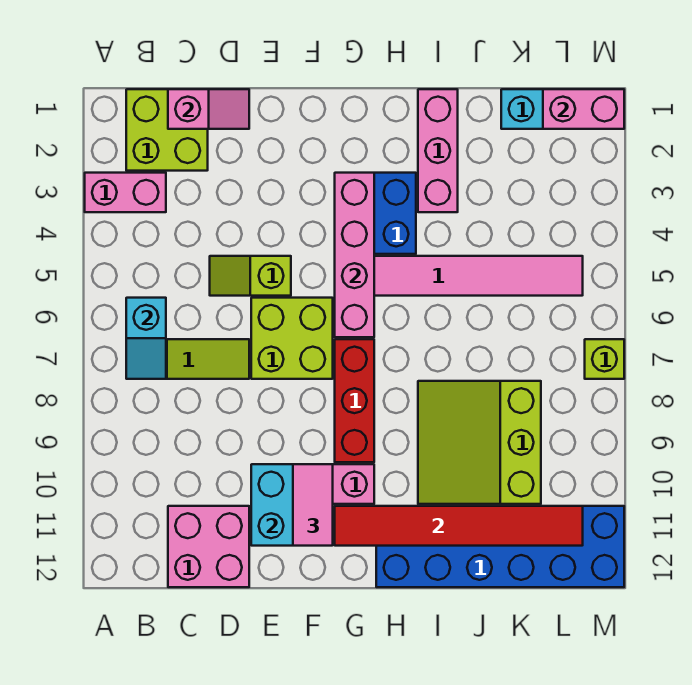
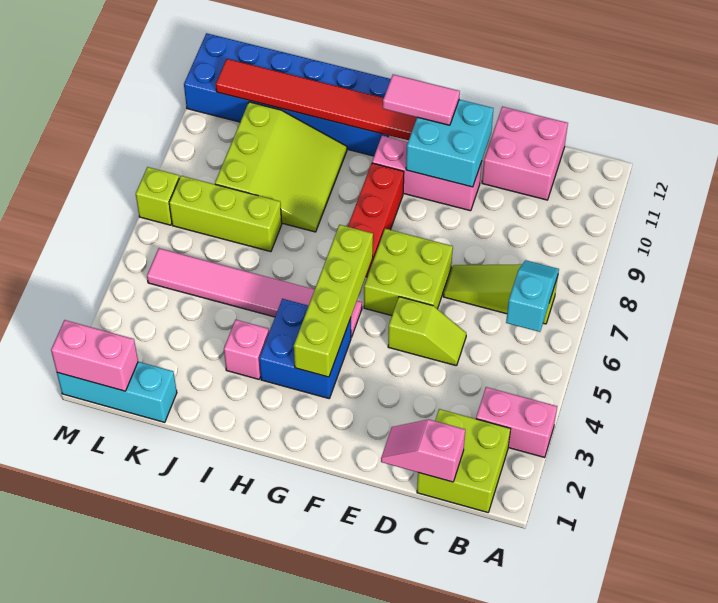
pink tile F10:F11 level 3 -> pink tile F11:G11 level 3
pink brick G3:G6 level 2 -> lime brick G3:G6 level 2
pink brick I1:I3 level 1 -> pink brick I3 level 1
none -> lime brick J7:L7 level 1

